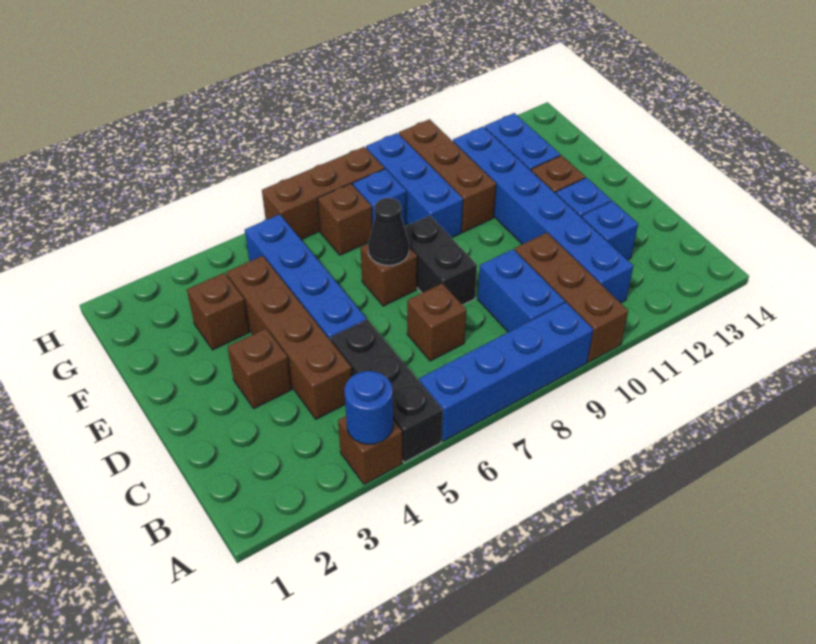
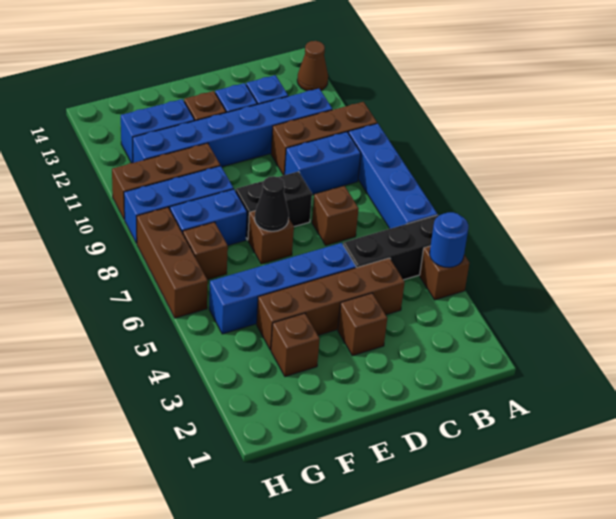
none -> brown cone A13 level 1
blue brick G8 level 1 -> blue brick F8:G8 level 1

